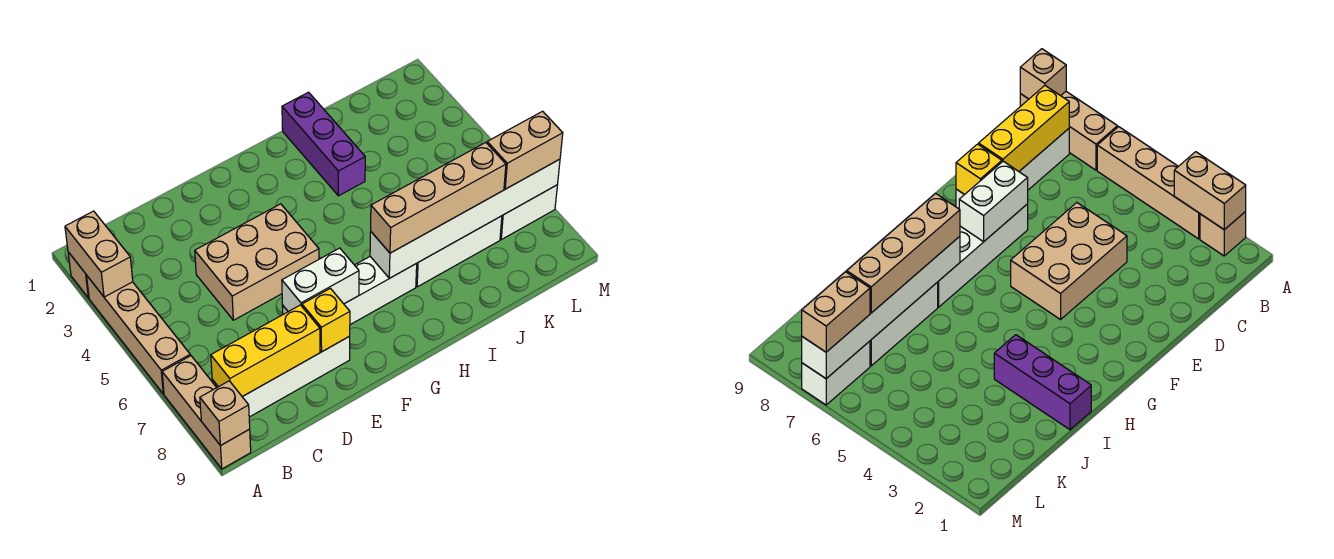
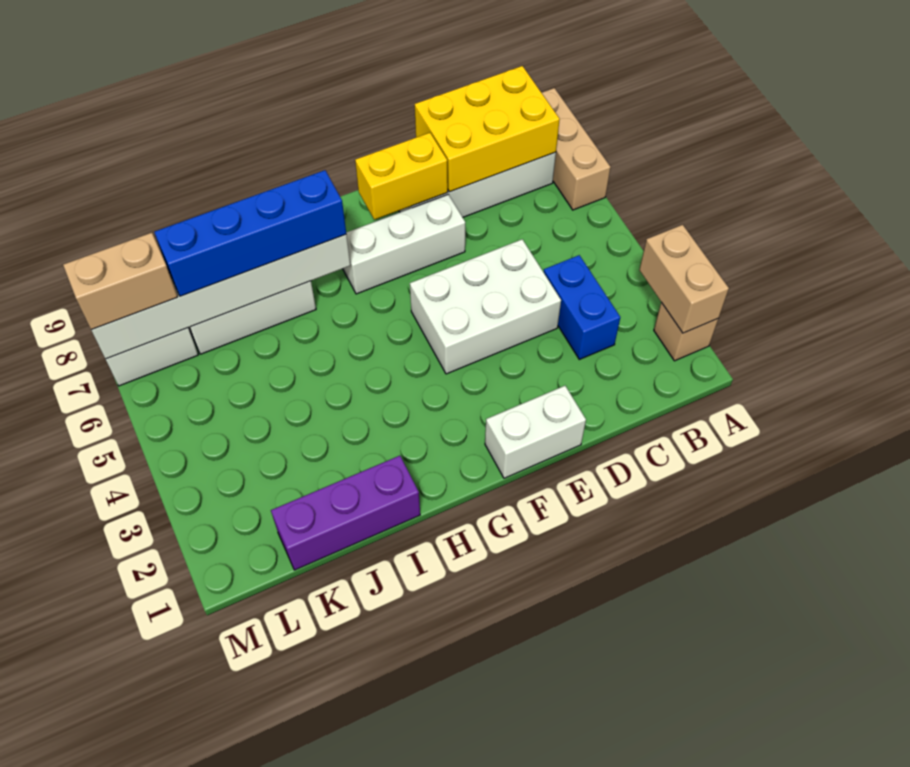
tan brick A3:A6 level 1 -> none
tan brick A9 level 2 -> none
yellow brick B8:D8 level 2 -> yellow brick B8:D9 level 2
none -> blue brick C3:C4 level 1
tan brick D4:F5 level 1 -> white brick D4:F5 level 1
white brick E7:H7 level 1 -> white brick E7:G7 level 1
white brick E7:F7 level 2 -> white brick E1:F1 level 1
yellow brick E8 level 2 -> yellow brick E8:F8 level 2
tan brick H7:K7 level 3 -> blue brick H7:K7 level 3
purple brick I1:I3 level 1 -> purple brick I1:K1 level 1

